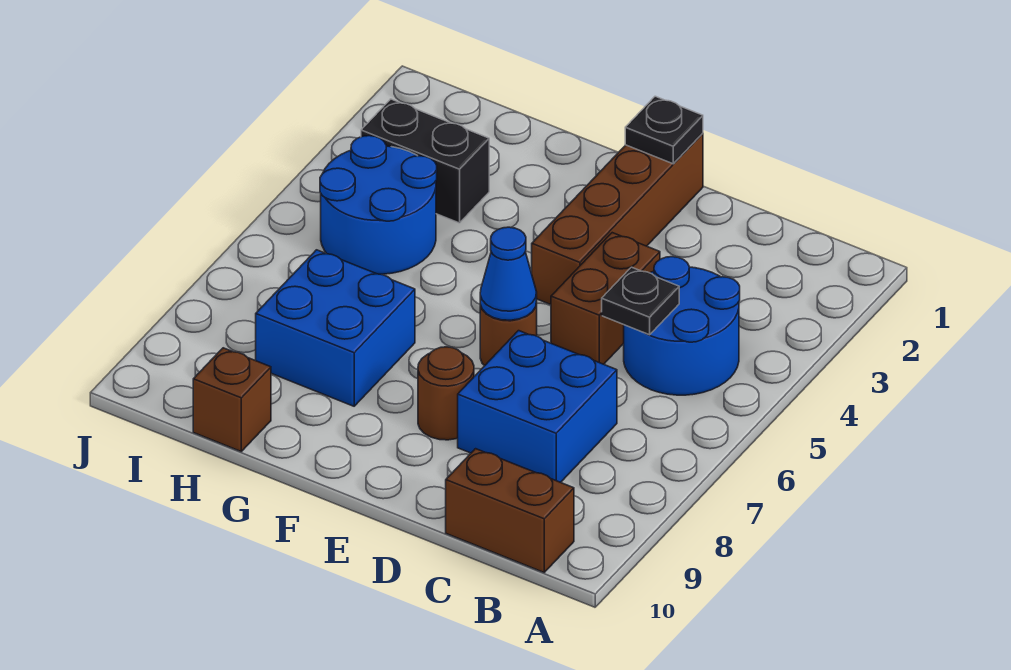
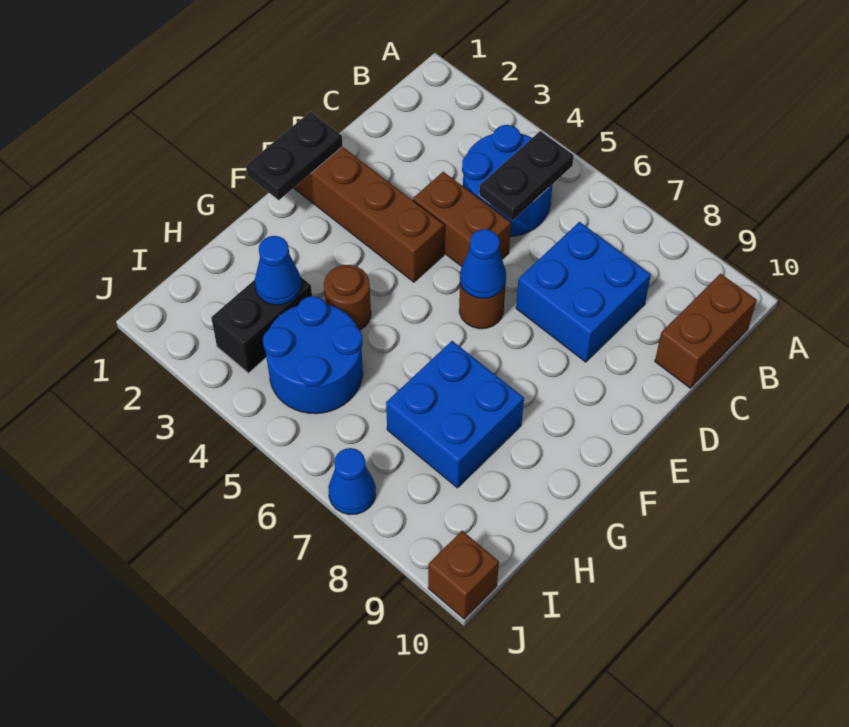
black plate C5 level 2 -> black plate B5:C5 level 2
black plate E1 level 2 -> black plate E1:F1 level 2
brown round brick E8 level 1 -> brown round brick G4 level 1
none -> blue cone H3 level 2
brown brick H10 level 1 -> brown brick J10 level 1
none -> blue cone J7 level 1

